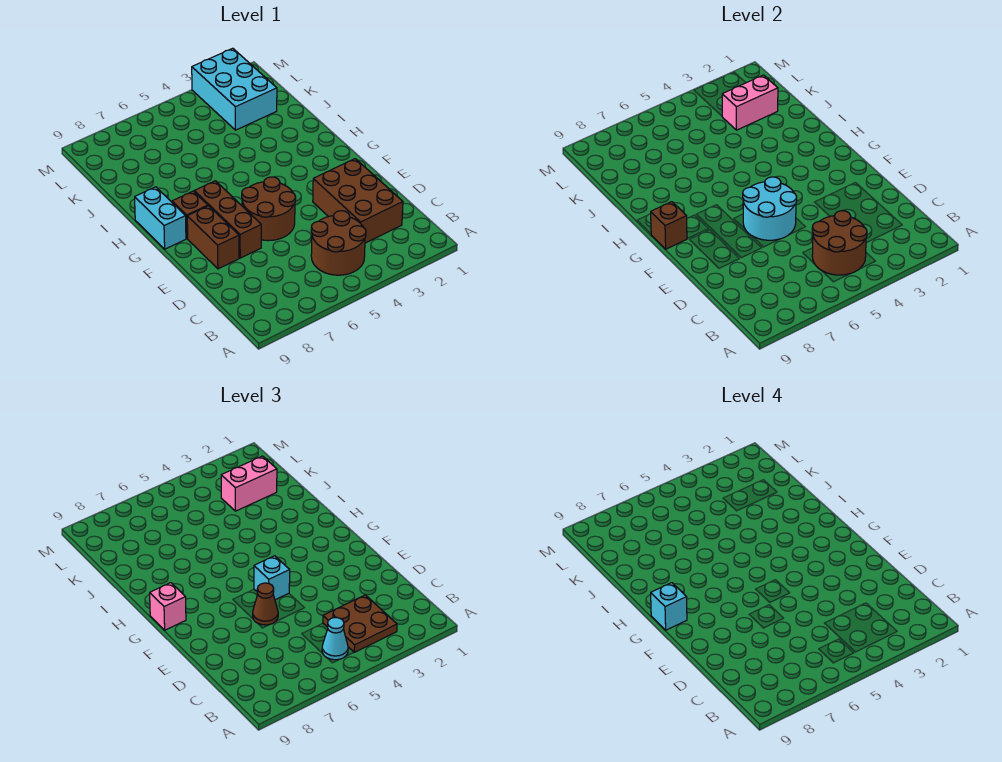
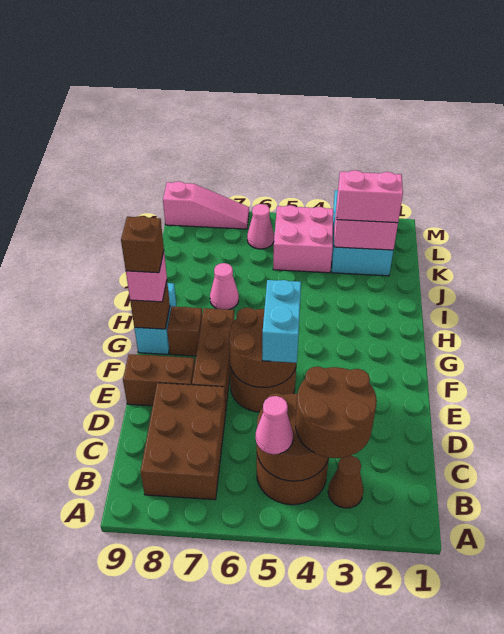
brown plate B3:C4 level 3 -> brown round brick B3:C4 level 3
cyan cone B5 level 3 -> pink cone B5 level 3
brown brick C2:E3 level 1 -> brown brick B7:D8 level 1
cyan round brick E5:F6 level 2 -> brown round brick E5:F6 level 2
brown cone E6 level 3 -> brown cone B3 level 1
brown brick E8:F8 level 1 -> brown brick E8:E9 level 1
cyan brick F5 level 3 -> cyan brick E5:F5 level 3
cyan brick G9 level 4 -> brown brick G9 level 4
none -> pink cone I7 level 1
none -> pink brick K4:L5 level 1
none -> pink cone L6 level 1
none -> pink slope M7:M9 level 1 top 9

